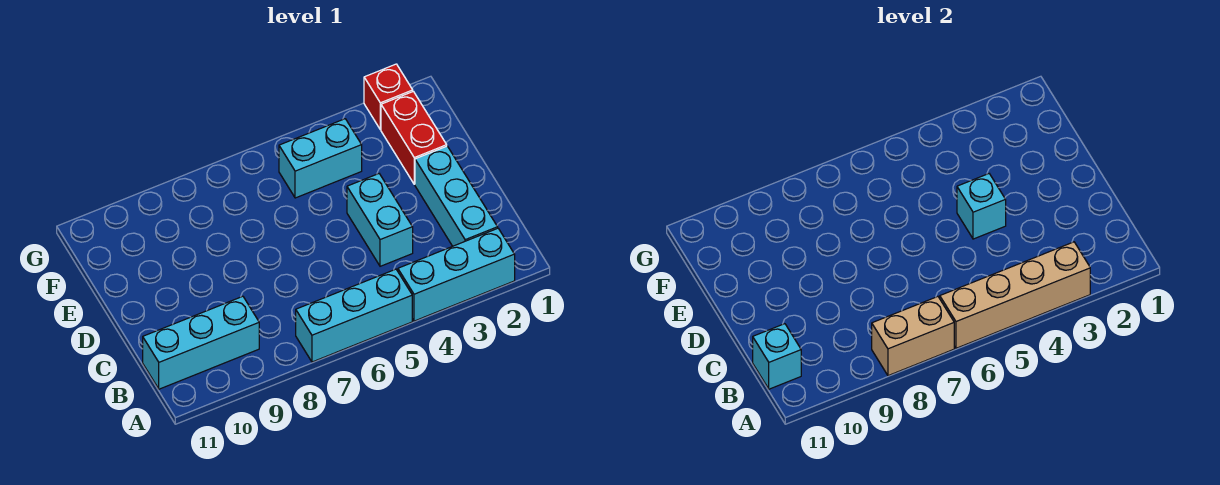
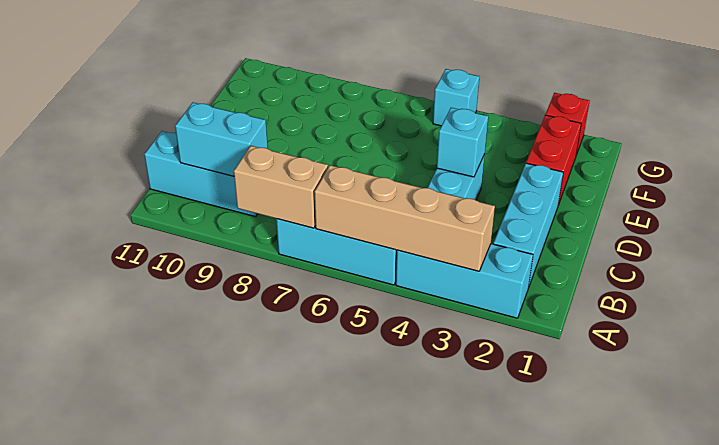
cyan brick B11 level 2 -> cyan brick G5 level 1
cyan brick F4:F5 level 1 -> cyan brick B9:B10 level 2

